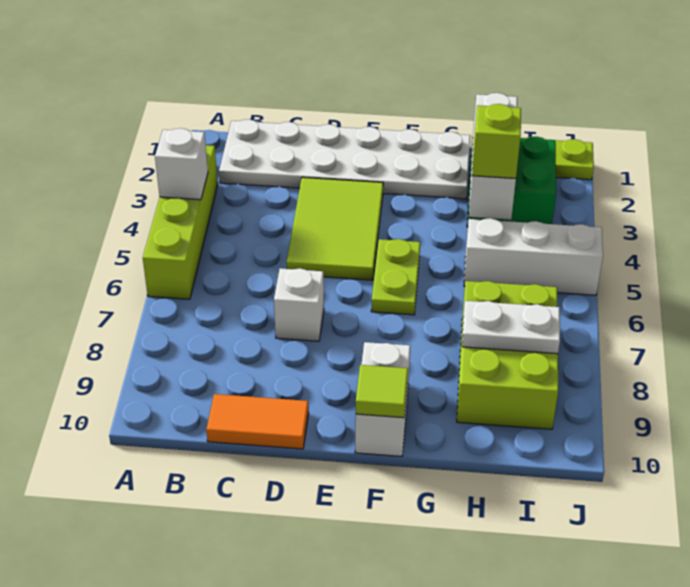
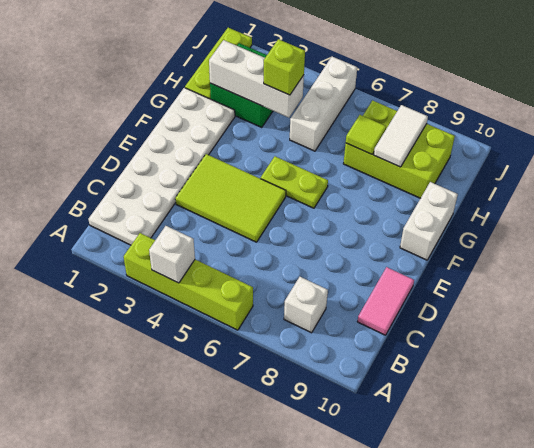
orange tile C10:D10 level 1 -> pink tile C10:D10 level 1
white brick D7 level 1 -> white brick B8 level 1
white brick F9:F10 level 1 -> white brick F10:G10 level 1
lime tile F10 level 2 -> lime tile H7 level 2
white plate H8:I8 level 2 -> white tile H8:I8 level 2

